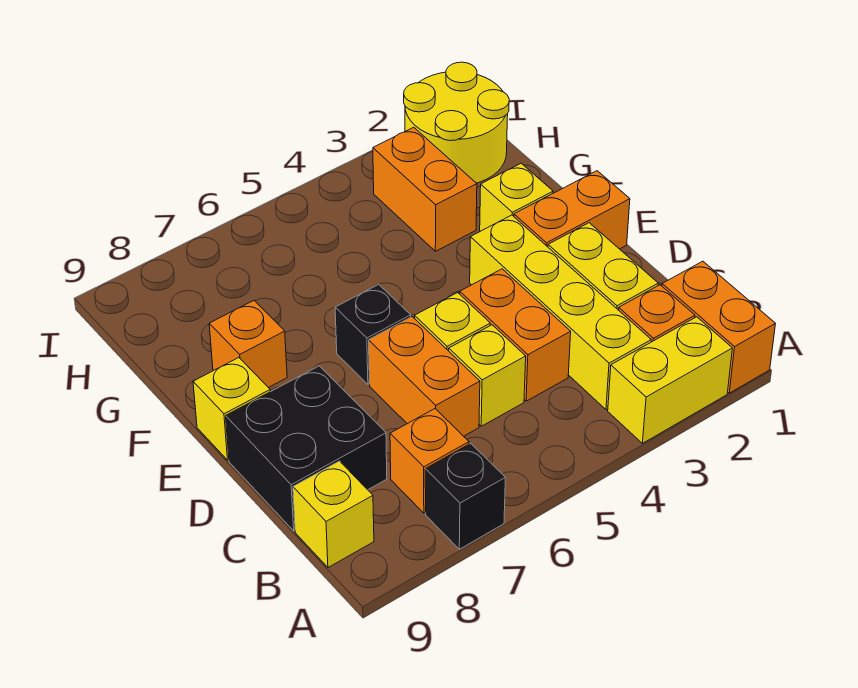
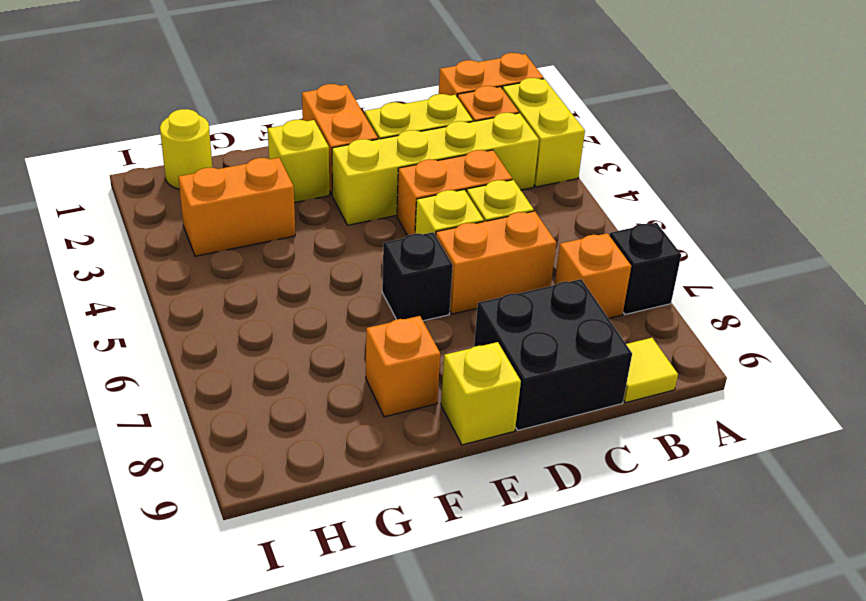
yellow brick B9 level 1 -> yellow tile B9 level 1
yellow round brick H1:I2 level 1 -> yellow round brick H1 level 1

